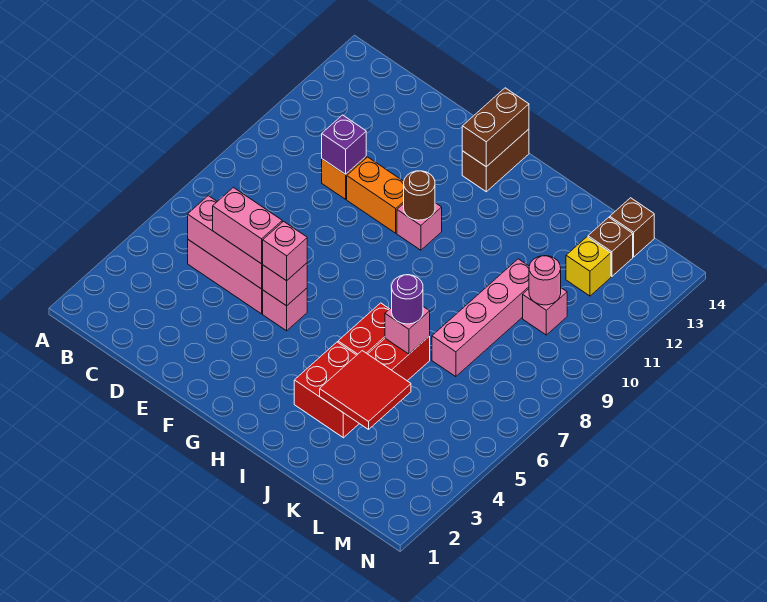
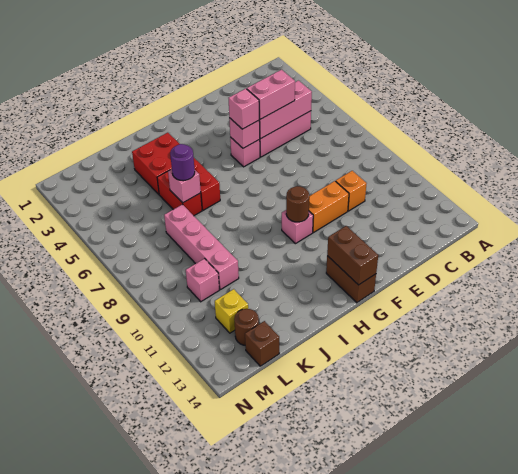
purple brick D10 level 2 -> none
red tile J3:K4 level 2 -> none
pink round brick L10 level 2 -> none
brown brick L13 level 1 -> brown round brick L13 level 1

